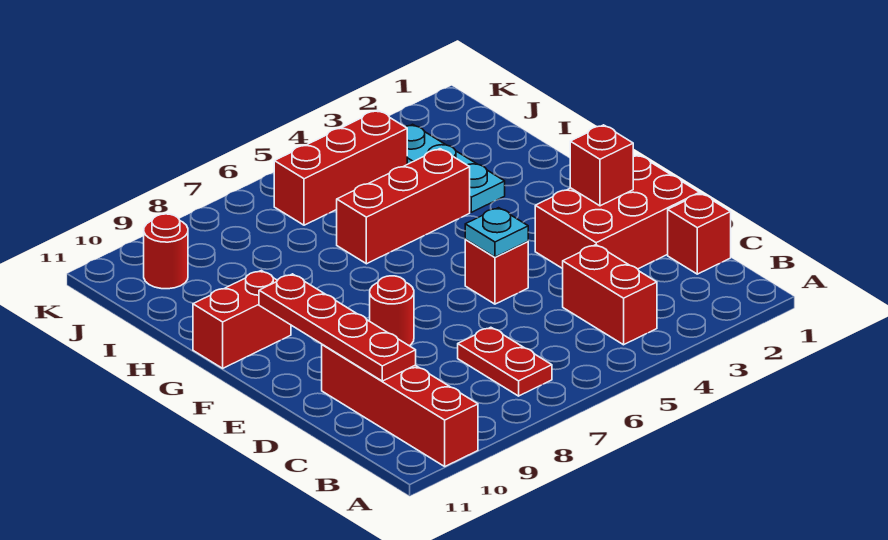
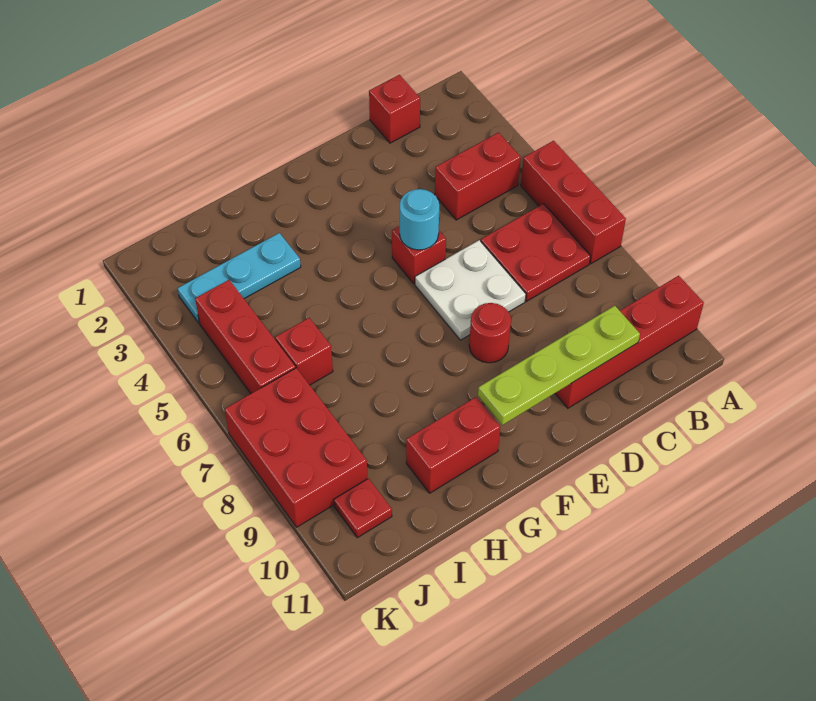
red plate B7:C7 level 1 -> red plate B6:C7 level 1
red plate C10:F10 level 2 -> lime plate C10:F10 level 2
red brick D1:E3 level 1 -> red brick J7:K9 level 1
none -> white plate D6:E7 level 1
red brick E2 level 2 -> red brick I6 level 1
cyan plate E5 level 2 -> cyan round brick E5 level 2
red brick G10:G11 level 1 -> red brick G10:H10 level 1
red brick H4:H6 level 1 -> red brick A5:A7 level 1
red round brick J10 level 1 -> red plate J10 level 1

